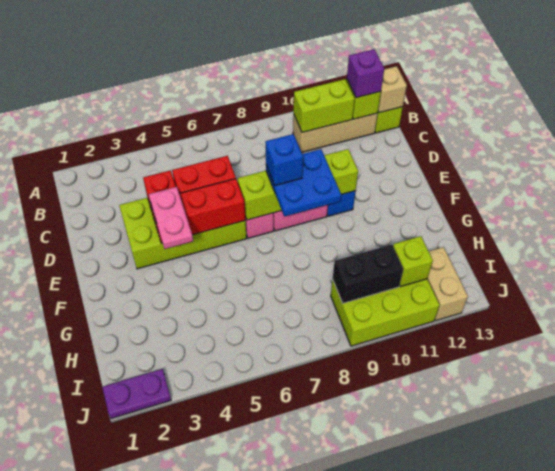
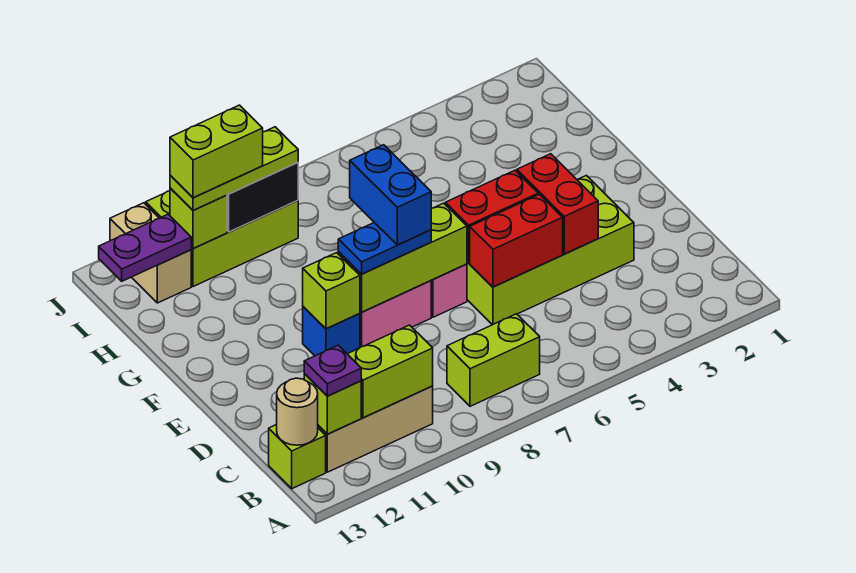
none -> lime brick B7:B8 level 1
purple brick B12 level 3 -> purple plate B12 level 3
tan brick B13 level 2 -> tan round brick B13 level 2
pink plate E4:F4 level 3 -> none
blue plate E8:F9 level 3 -> blue plate E8:E9 level 3
blue brick E8 level 4 -> blue brick E8:F8 level 4
none -> lime plate I9:I11 level 3
none -> lime brick I10:I11 level 4
purple plate J1:J2 level 1 -> purple plate I12:I13 level 2

